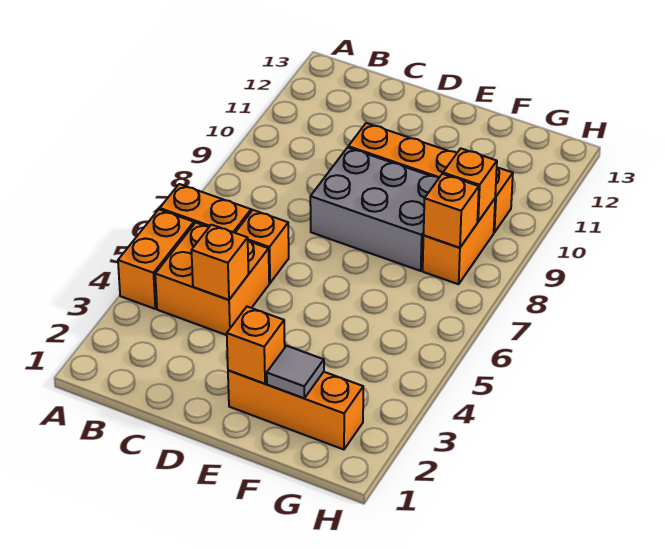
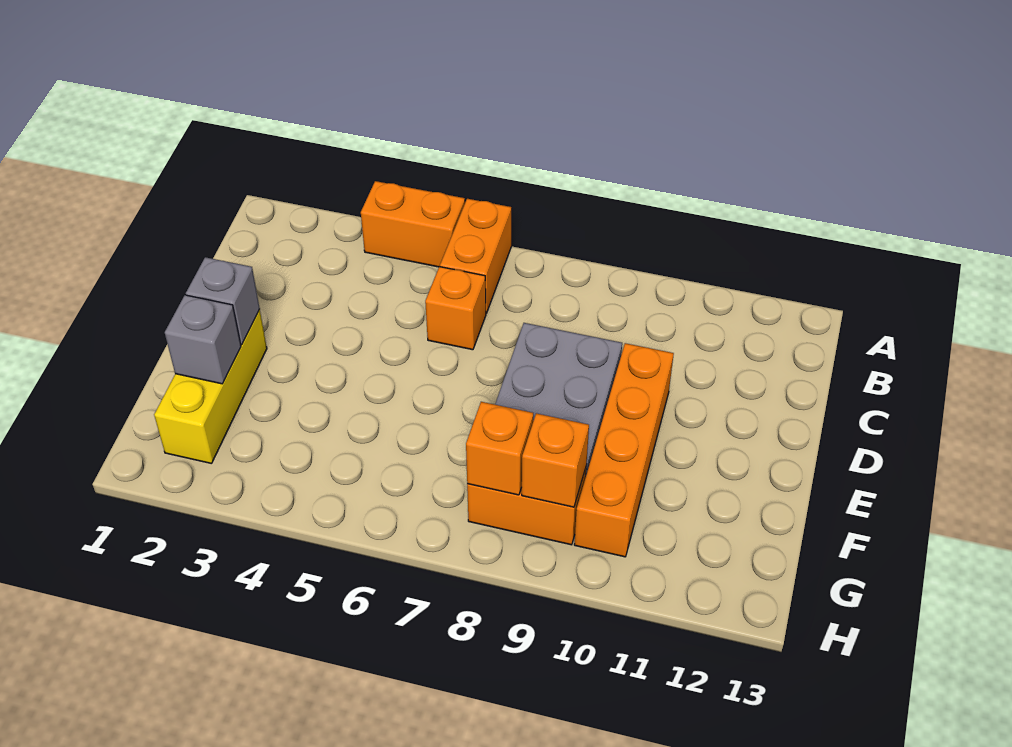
orange brick B4:C5 level 1 -> none
orange brick C4 level 2 -> none
orange brick E2:G2 level 1 -> yellow brick E2:G2 level 1
orange brick E2 level 2 -> grey brick E2 level 2
grey tile F2 level 2 -> grey brick F2 level 2

